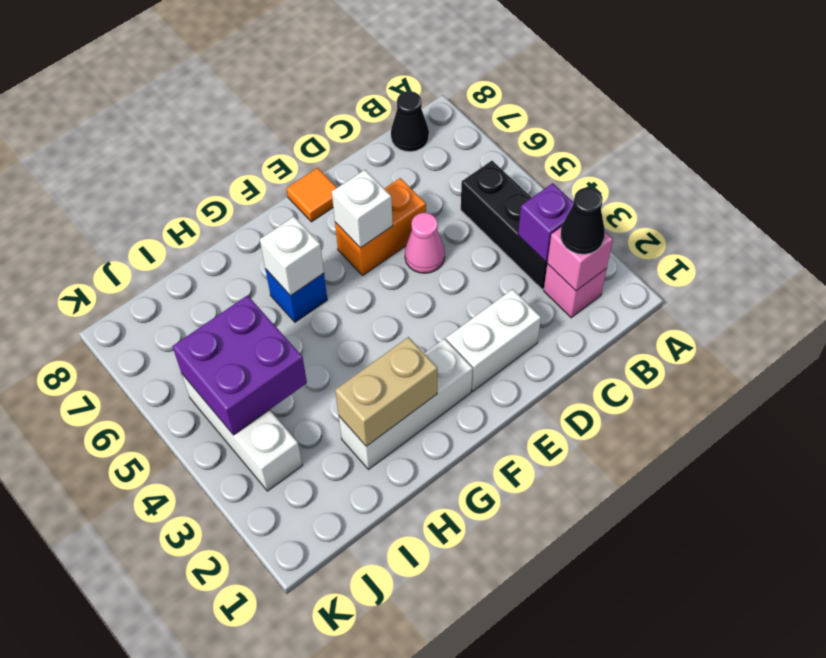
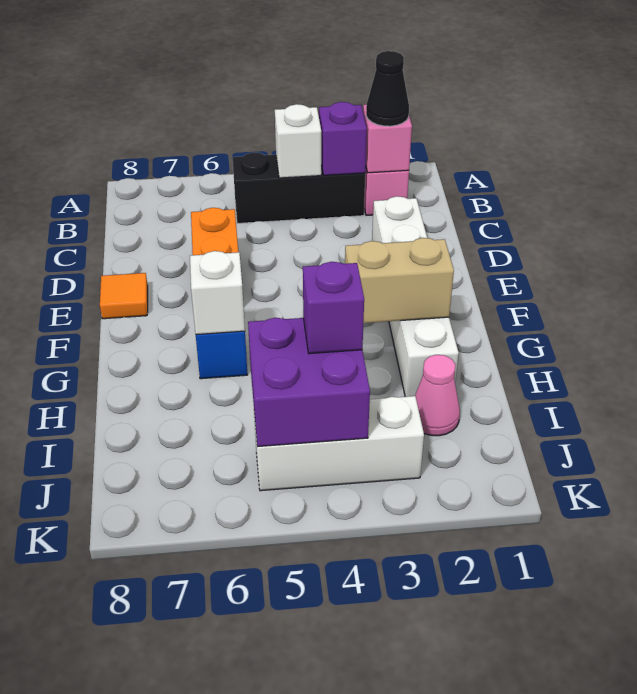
black cone B8 level 1 -> none
pink cone D5 level 1 -> pink cone I2 level 1
white brick E6 level 2 -> white brick B4 level 2
tan brick G2:H2 level 2 -> tan brick G2:G3 level 2
none -> purple brick I4 level 3

